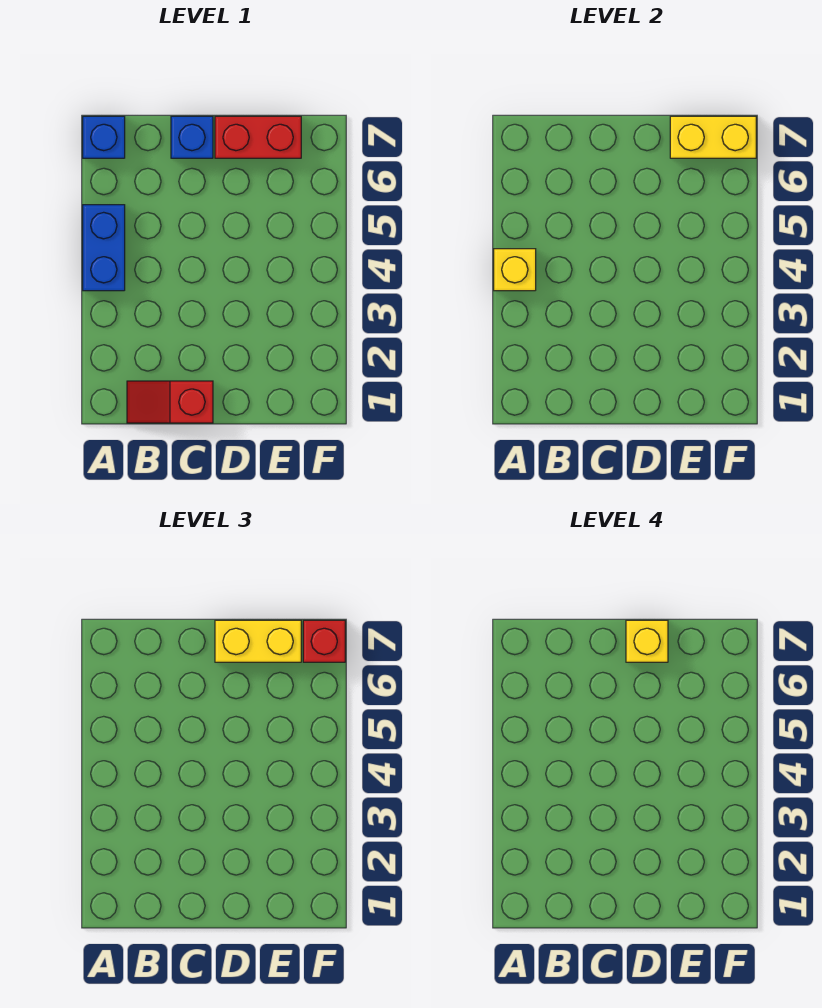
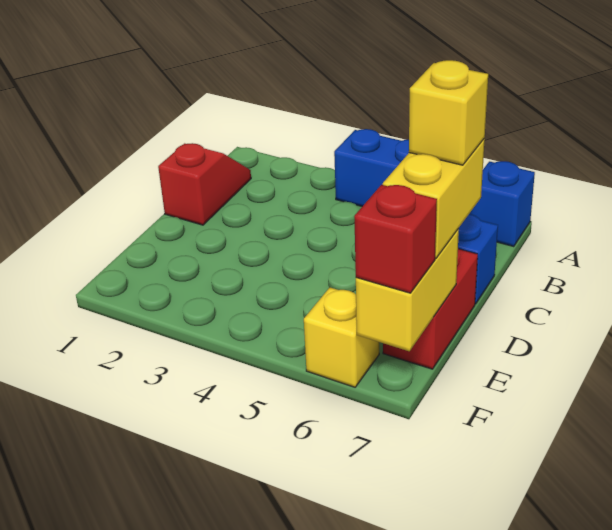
yellow brick A4 level 2 -> yellow brick F6 level 1

